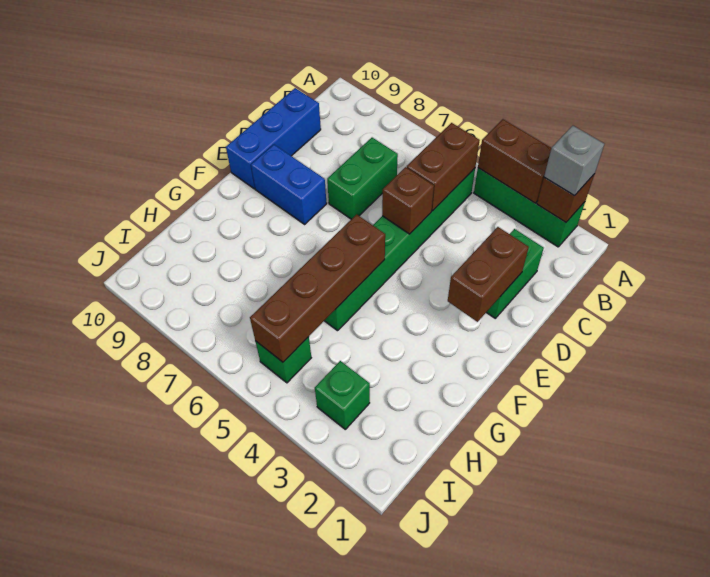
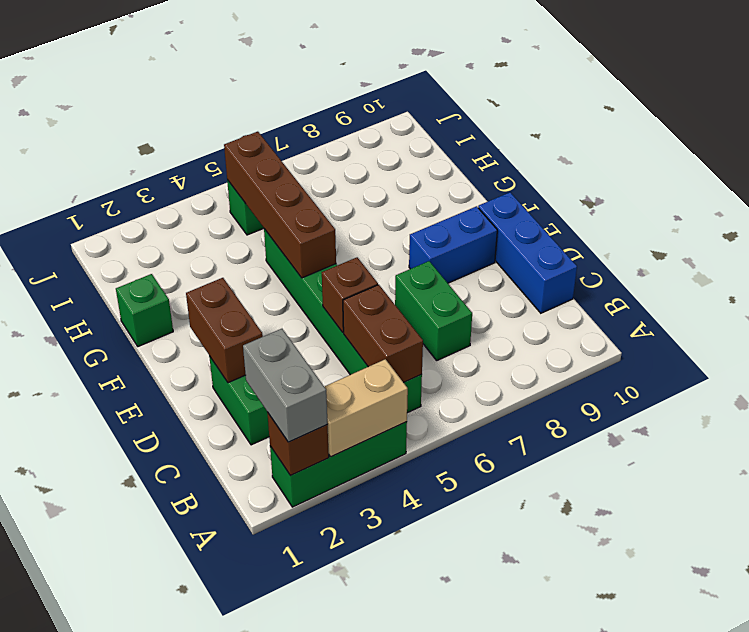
grey brick A2 level 3 -> grey brick A2:B2 level 3
brown brick A3:A4 level 2 -> tan brick A3:A4 level 2
green brick I3 level 1 -> green brick G1 level 1

